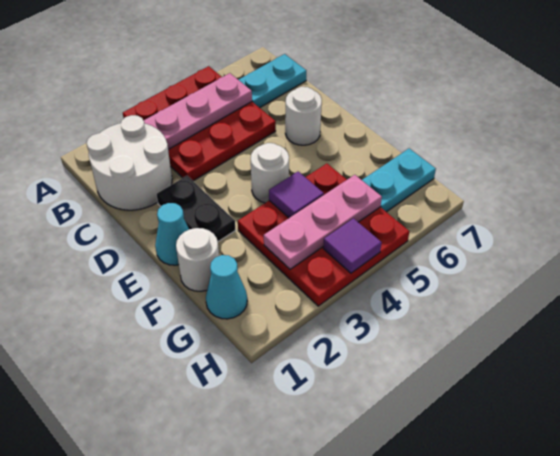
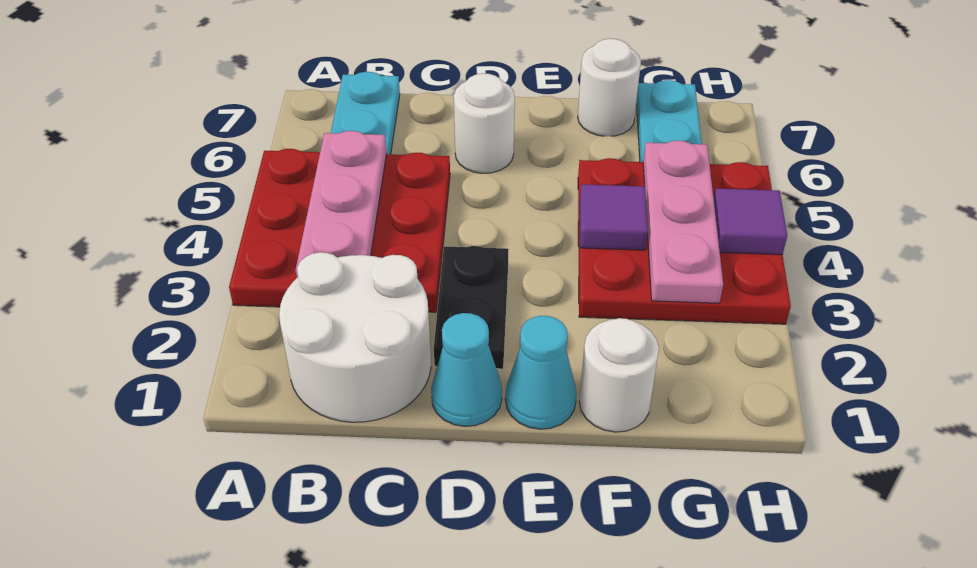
black plate D2:E2 level 1 -> black plate D2:D3 level 1
white round brick E4 level 1 -> white round brick F7 level 1
cyan cone G1 level 1 -> cyan cone D1 level 1

